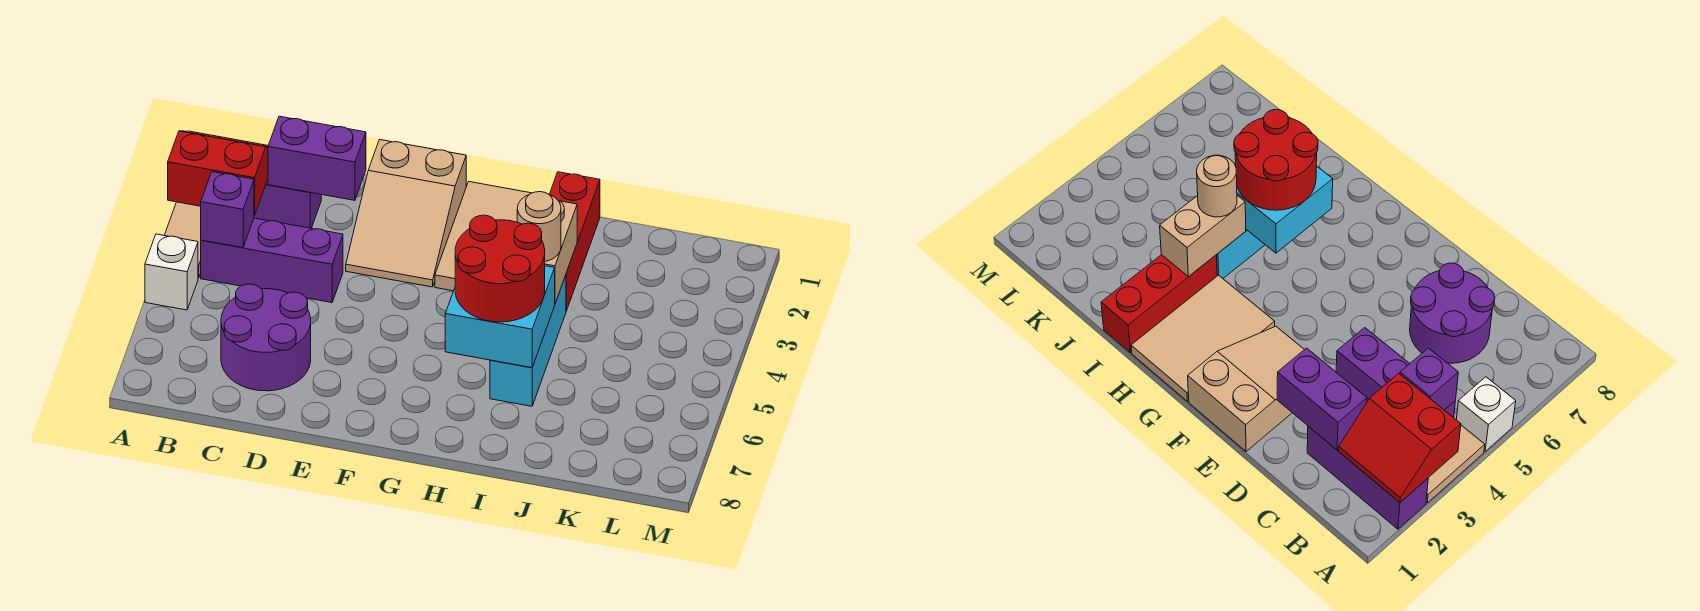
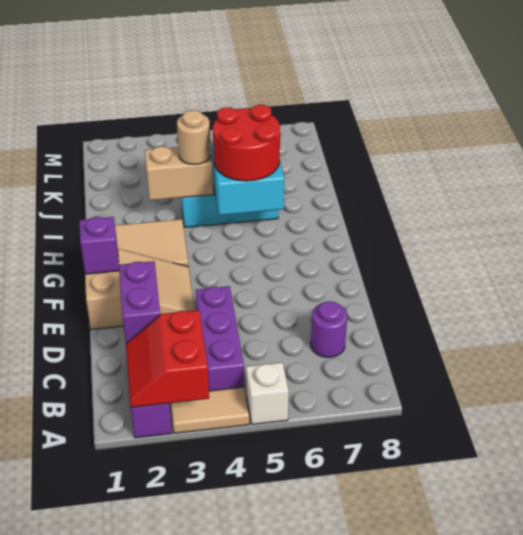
purple brick B4 level 2 -> purple brick F1 level 2
purple round brick C6:D7 level 1 -> purple round brick C7 level 1
red brick I1:I3 level 1 -> none

